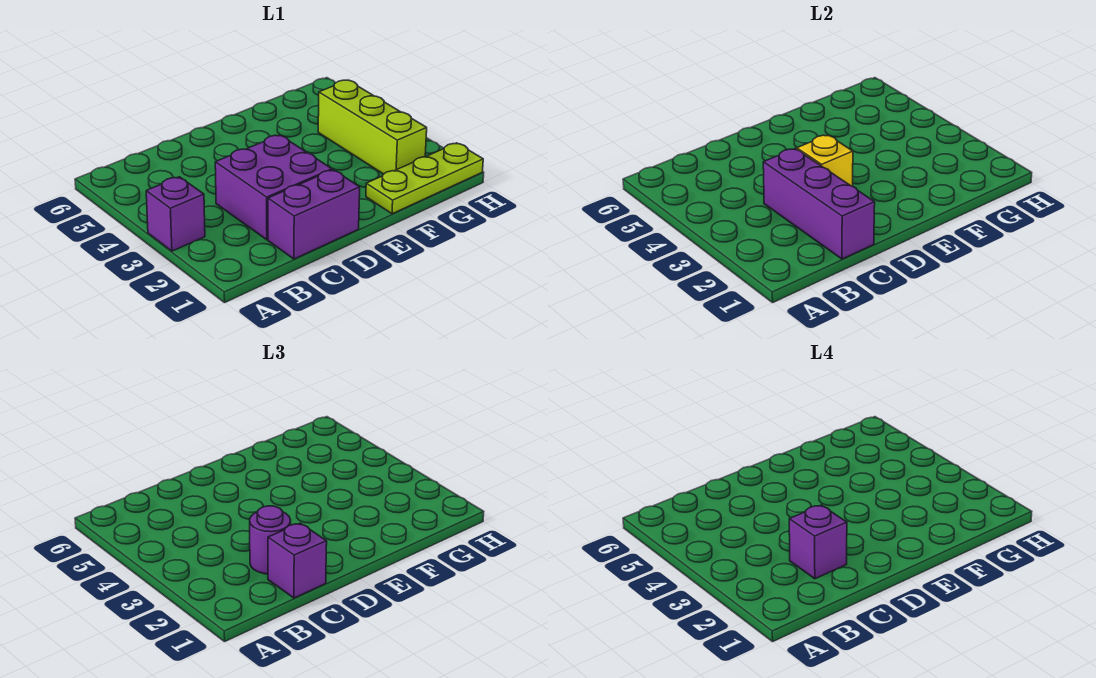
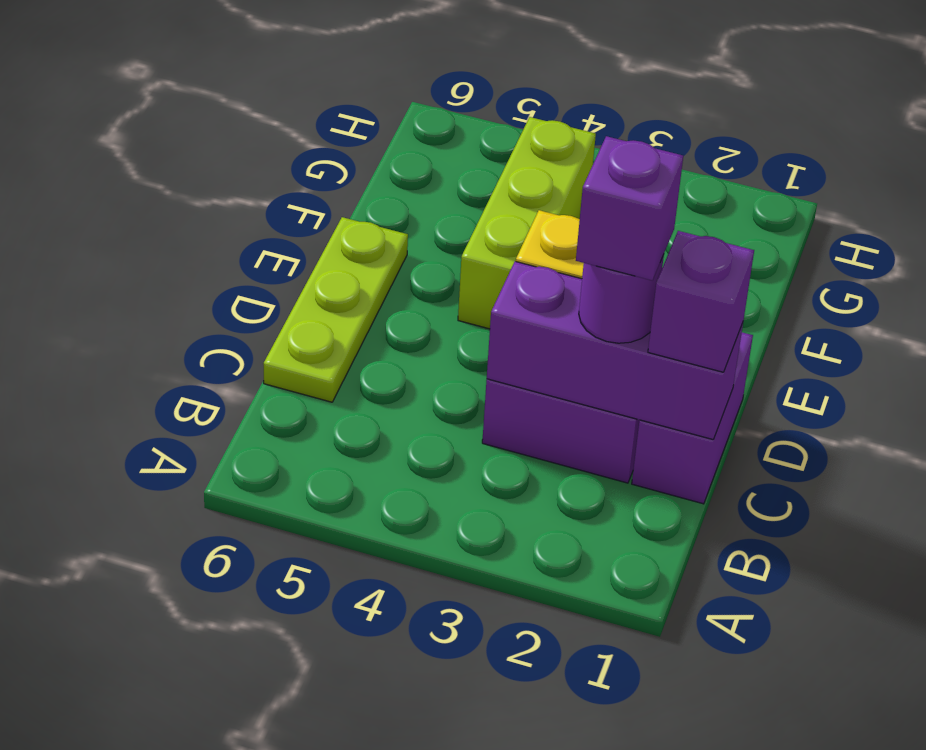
purple brick A3 level 1 -> none
lime plate F1:H1 level 1 -> lime plate C6:E6 level 1
lime brick G2:G4 level 1 -> lime brick E4:G4 level 1

